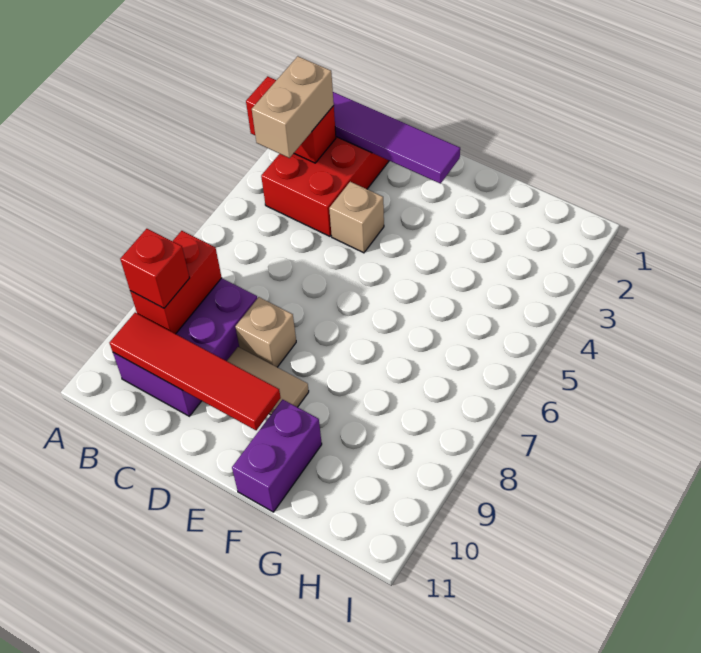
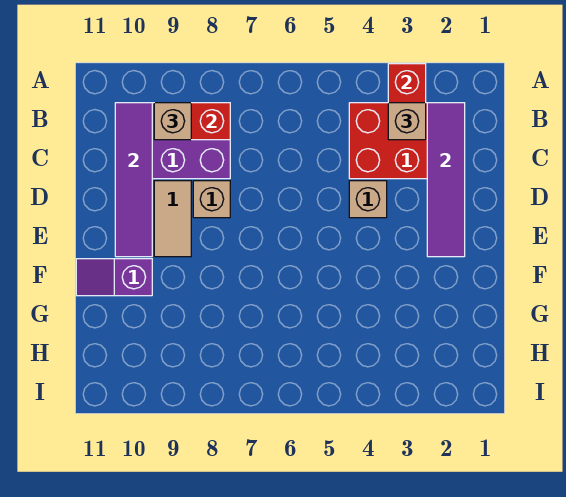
tan brick B3:B4 level 3 -> tan brick B3 level 3
red brick B9 level 3 -> tan brick B9 level 3
red tile B10:E10 level 2 -> purple tile B10:E10 level 2
purple brick F10:F11 level 1 -> purple slope F10:F11 level 1 top 10

